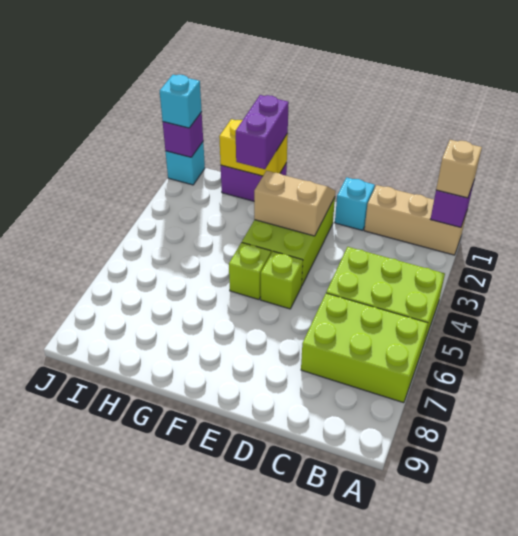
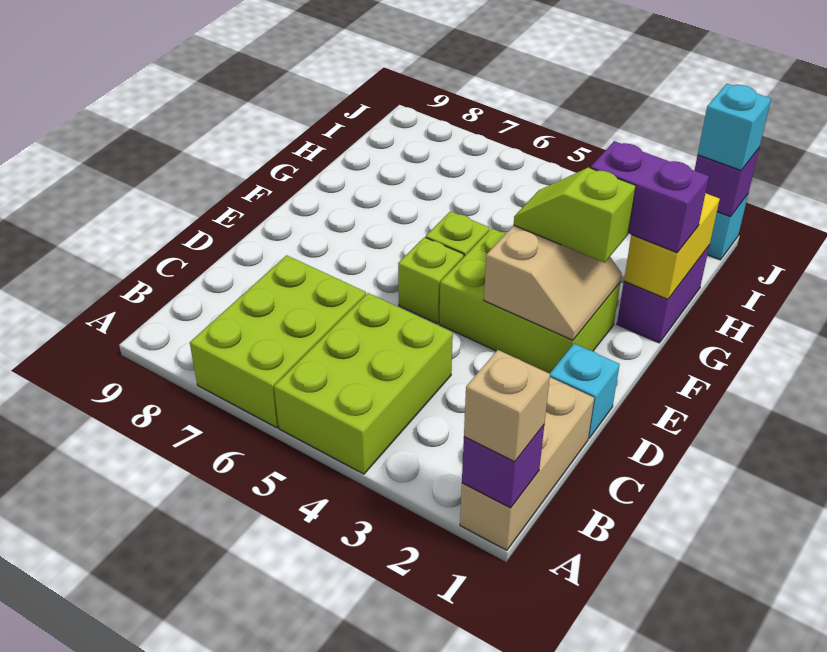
none -> lime slope F2:F3 level 3 top 2

